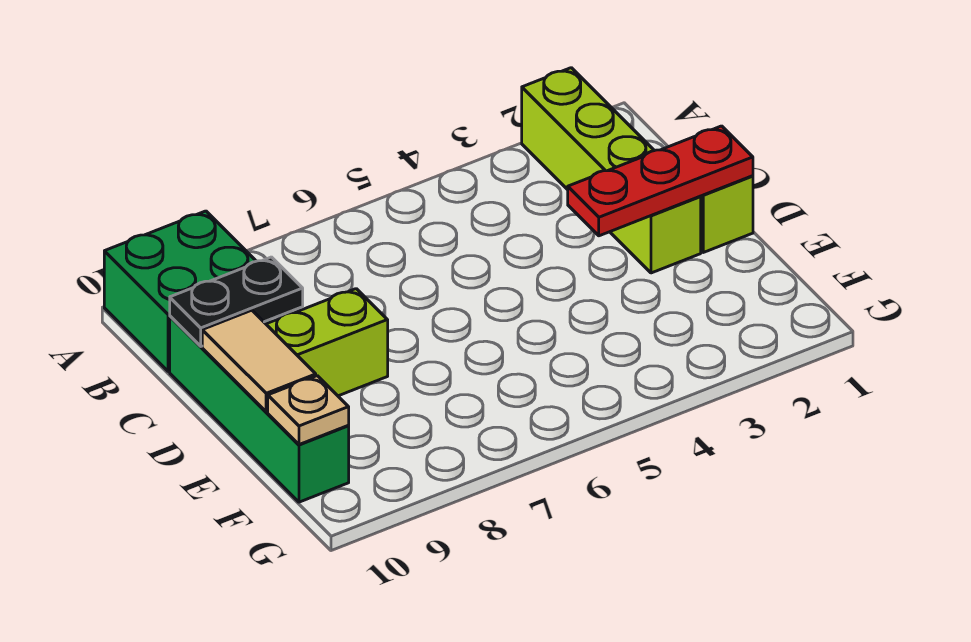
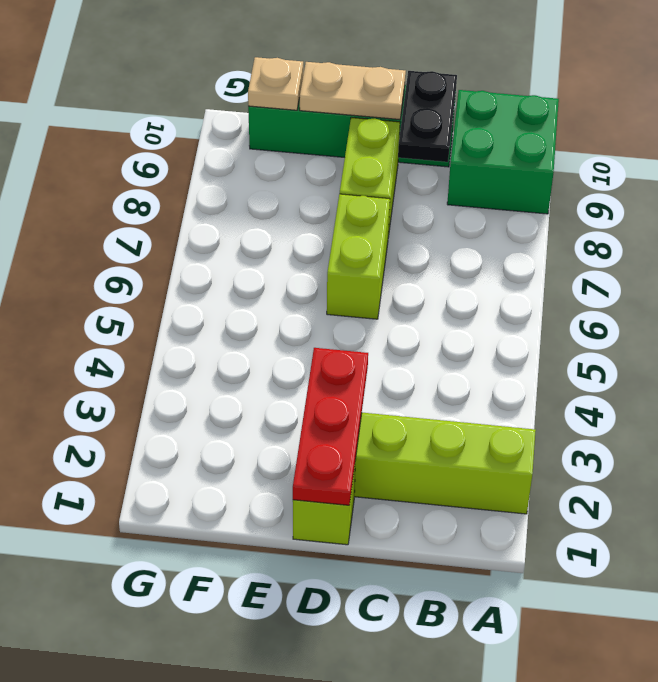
none -> lime brick D6:D7 level 1
tan tile D10:E10 level 2 -> tan plate D10:E10 level 2

